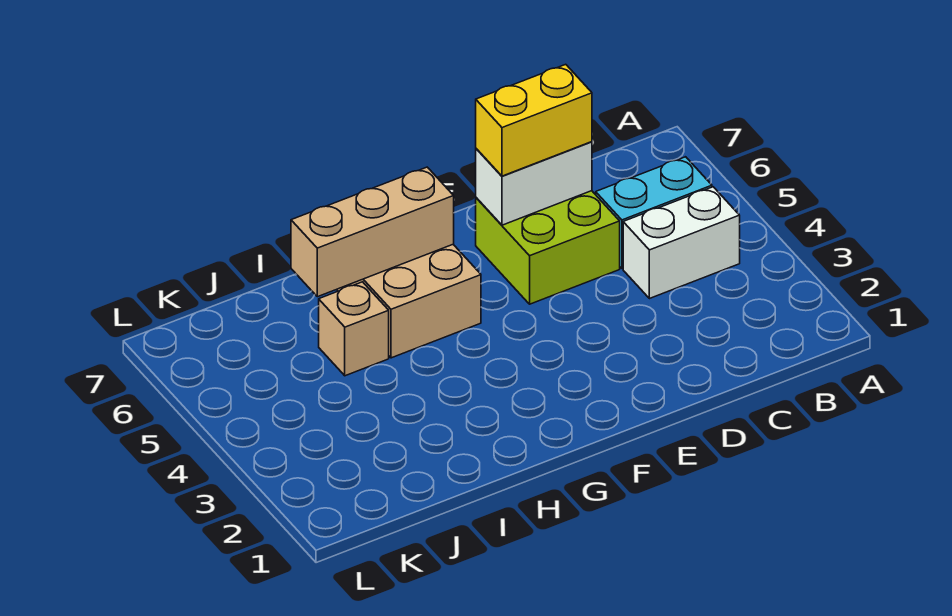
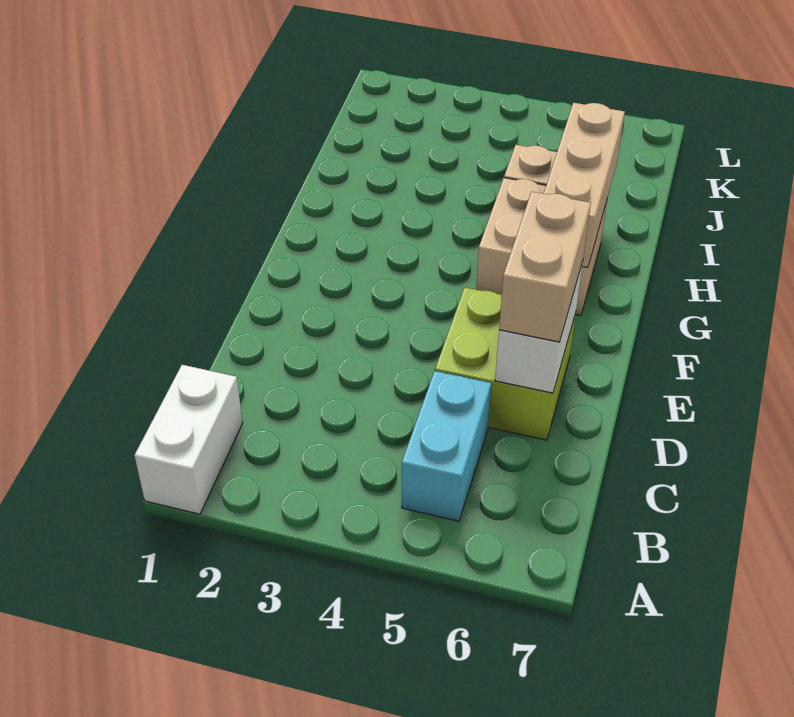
white brick B4:C4 level 1 -> white brick A1:B1 level 1
yellow brick D6:E6 level 3 -> tan brick D6:E6 level 3

